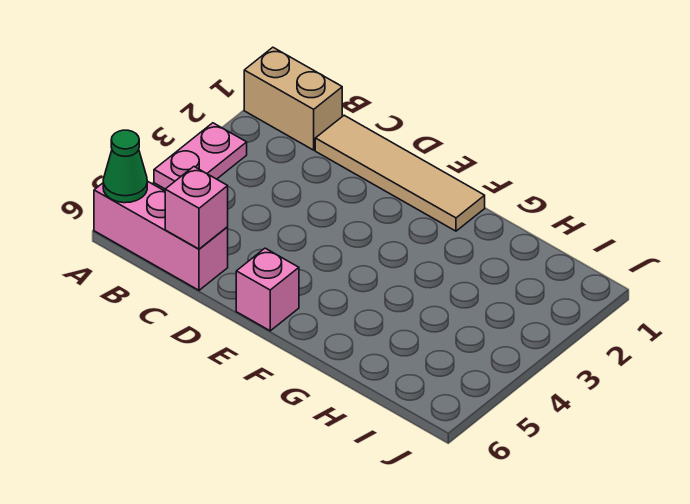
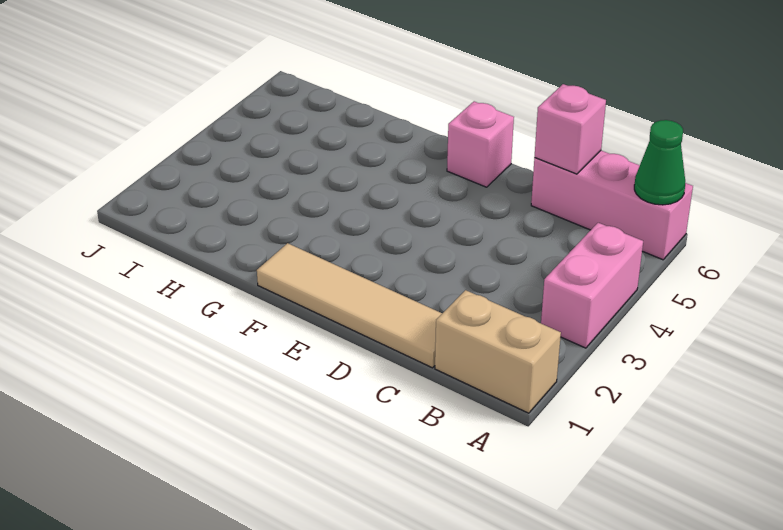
pink plate A3:A4 level 1 -> pink brick A3:A4 level 1

